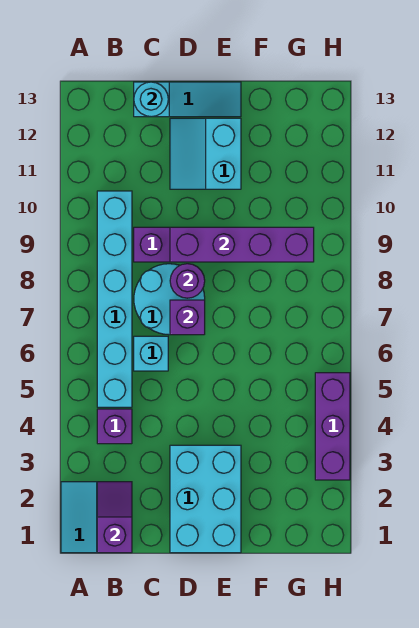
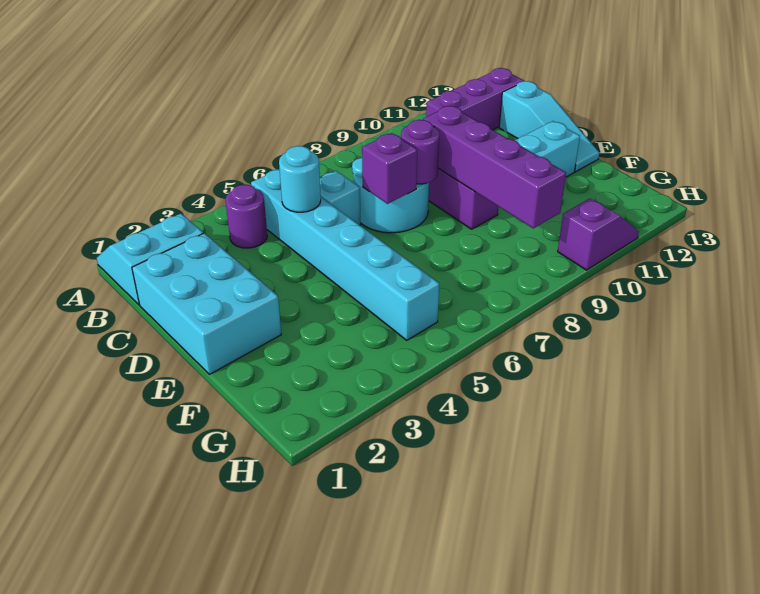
purple slope B1:B2 level 2 top 1 -> purple slope H10:H11 level 1 top 10
purple brick B4 level 1 -> purple round brick B4 level 1
cyan brick B5:B10 level 1 -> cyan brick B5:G5 level 1
cyan round brick C13 level 2 -> cyan round brick C5 level 2
cyan brick D1:E3 level 1 -> cyan brick C1:E2 level 1
purple brick H3:H5 level 1 -> purple brick B11:B13 level 1

